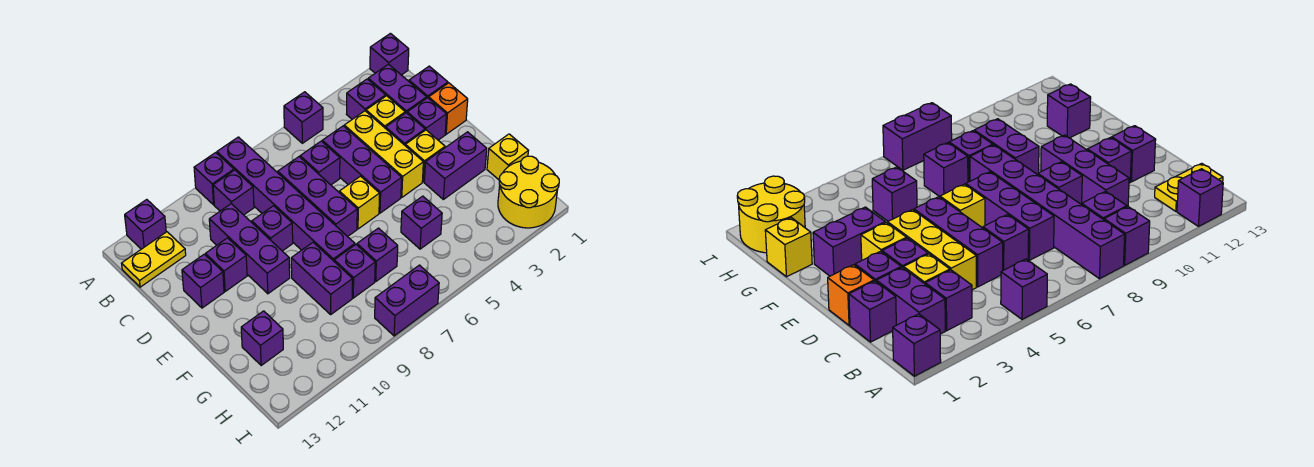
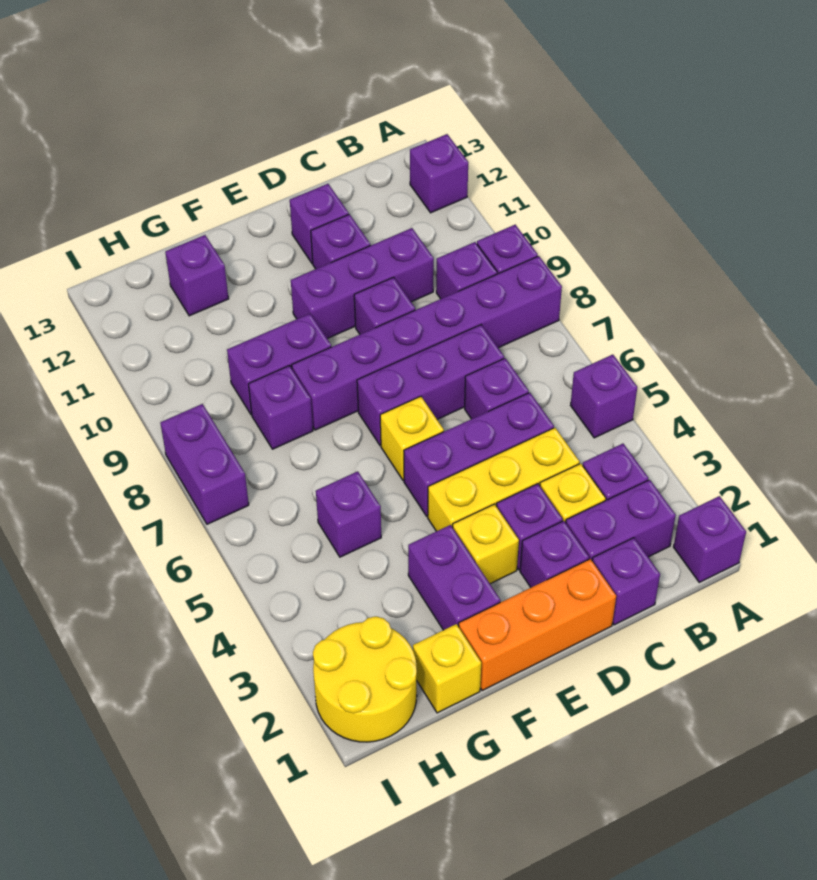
yellow plate B12:B13 level 1 -> none
orange brick D1 level 1 -> orange brick D1:F1 level 1
purple brick G7 level 1 -> none

